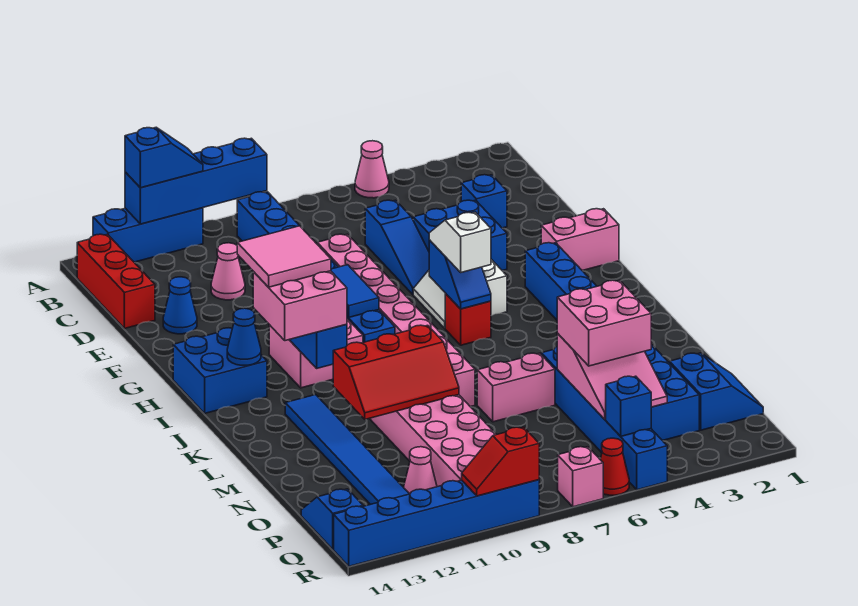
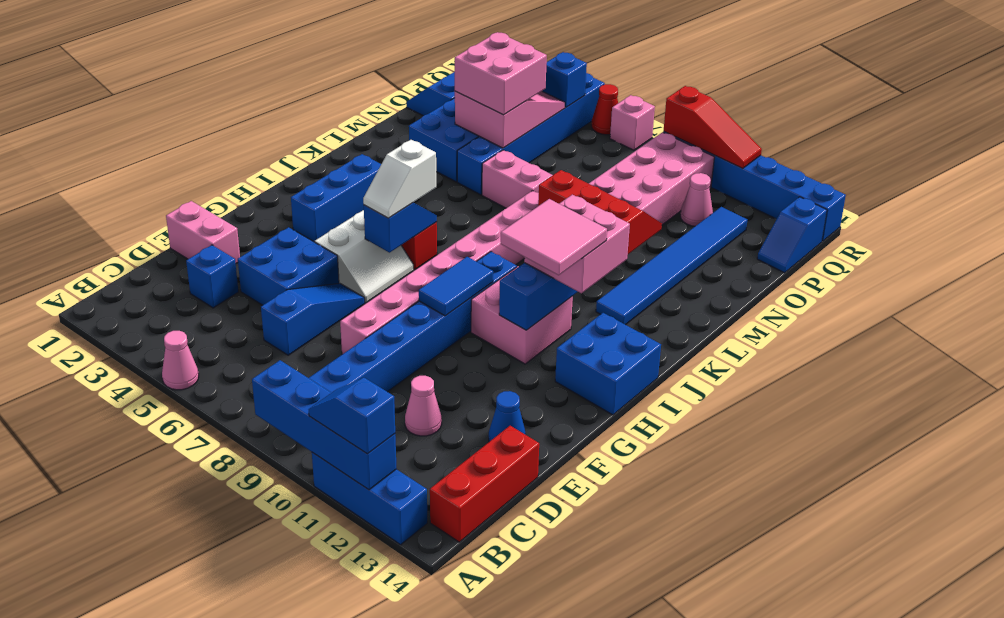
pink brick G1:G2 level 1 -> pink brick E1:E2 level 1
blue cone I13 level 2 -> none
red slope R9:R10 level 2 top 9 -> red slope R9:R11 level 2 top 9

